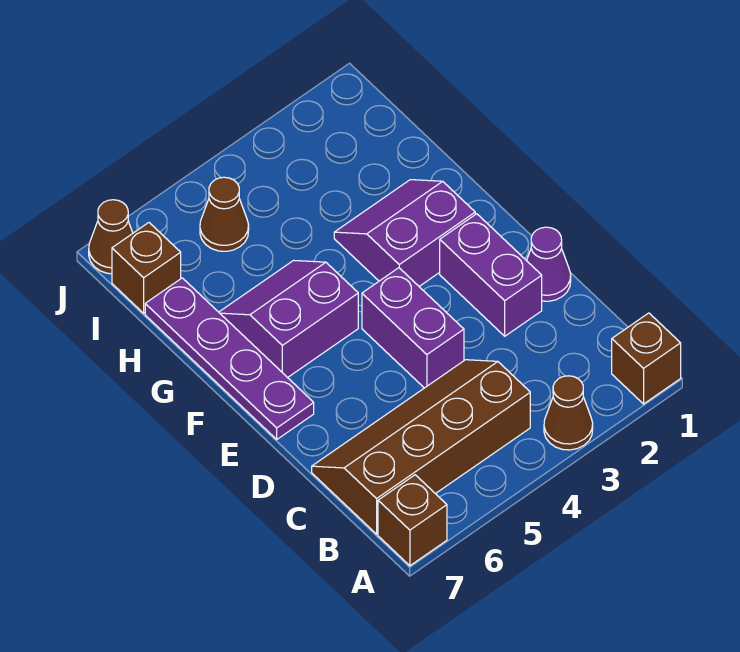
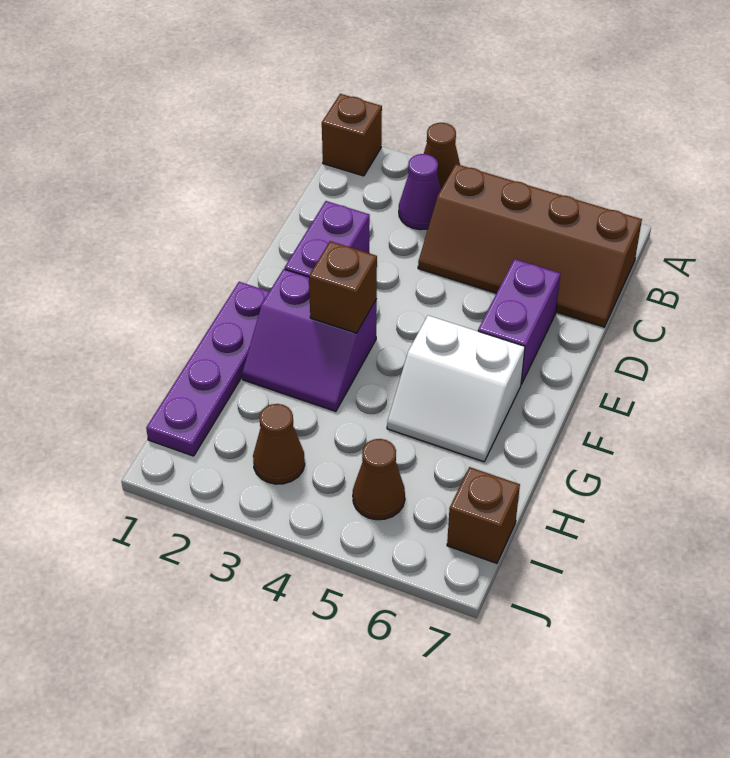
brown brick A7 level 1 -> brown brick F3 level 2
purple cone D1 level 1 -> purple cone B3 level 1
purple brick D4:E4 level 1 -> purple brick D6:E6 level 1
purple plate E7:H7 level 1 -> purple plate F1:I1 level 1
purple slope F5:G6 level 1 top F -> white slope F5:G6 level 1 top F
brown cone J7 level 1 -> brown cone I3 level 1

